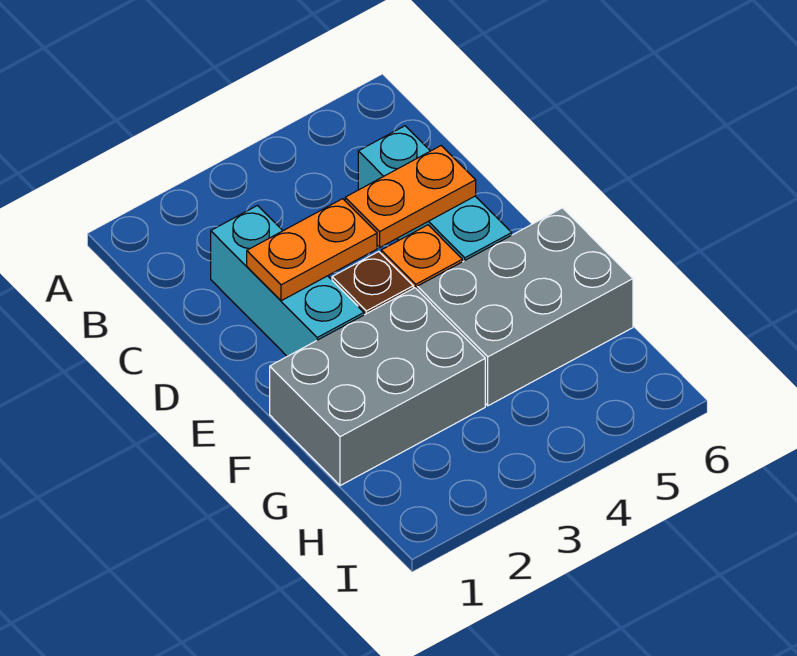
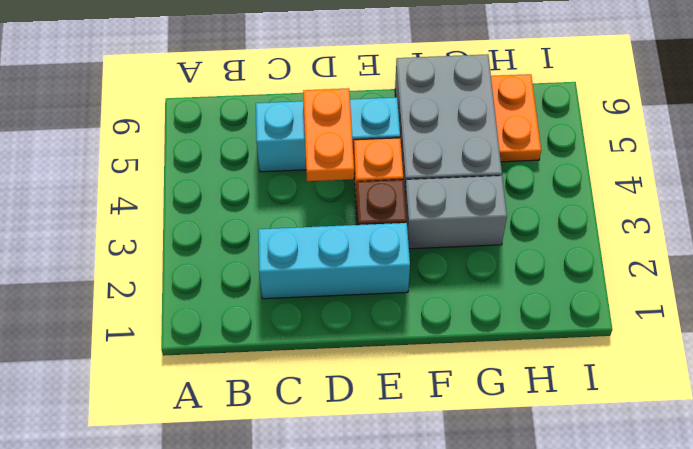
orange plate D2:D3 level 2 -> orange plate H5:H6 level 1
grey brick F1:G3 level 1 -> grey brick F3:G3 level 1

